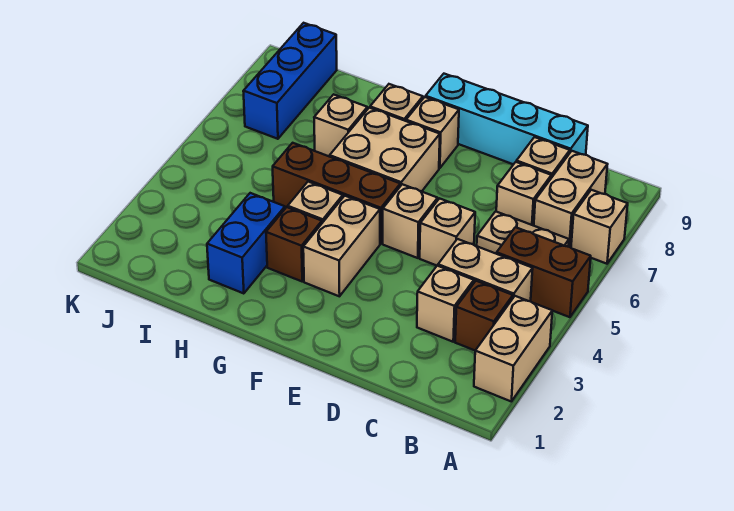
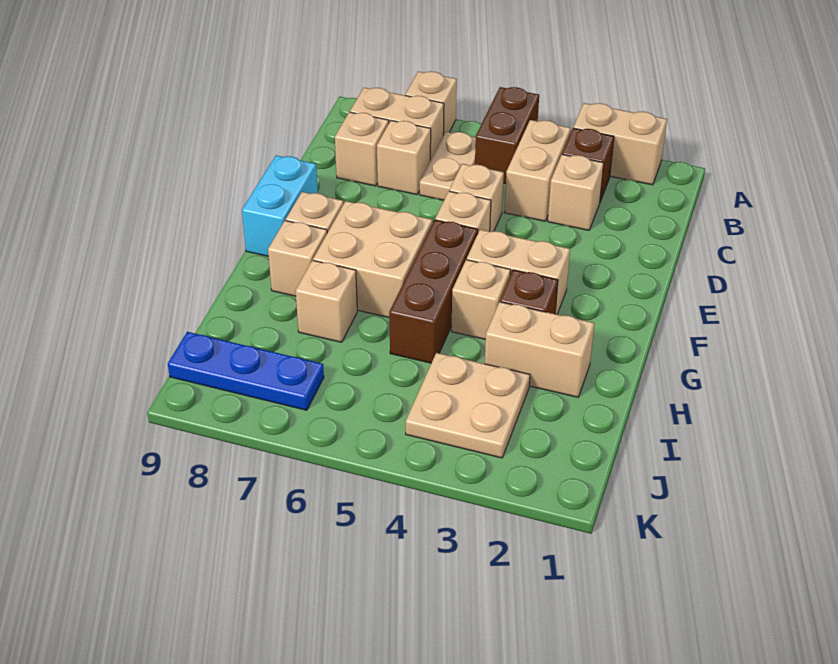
cyan brick C9:F9 level 1 -> cyan brick E9:F9 level 1
blue brick H2:H3 level 1 -> tan brick H2:H3 level 1
none -> tan plate I3:J4 level 1
blue brick J7:J9 level 1 -> blue plate J7:J9 level 1

